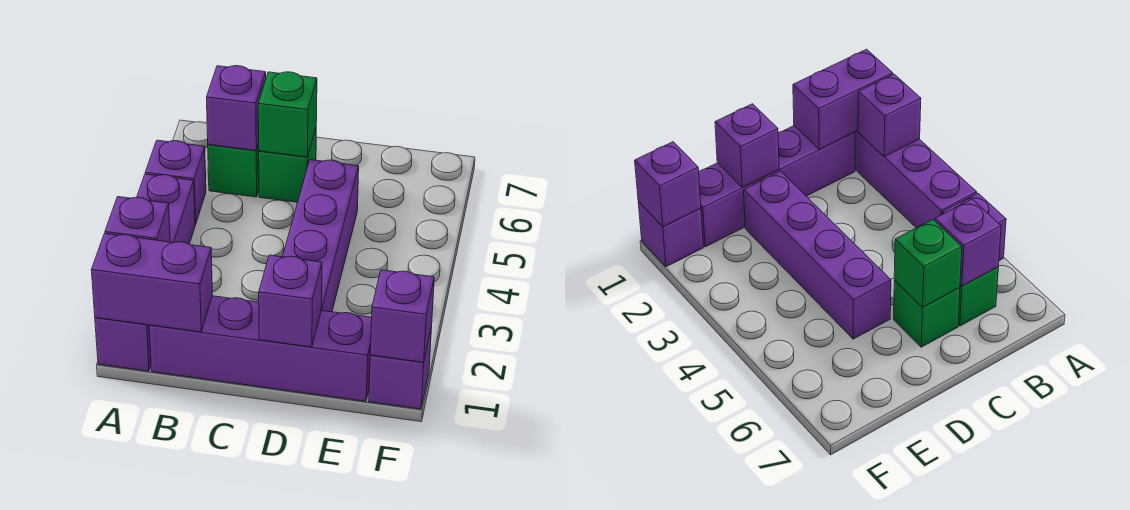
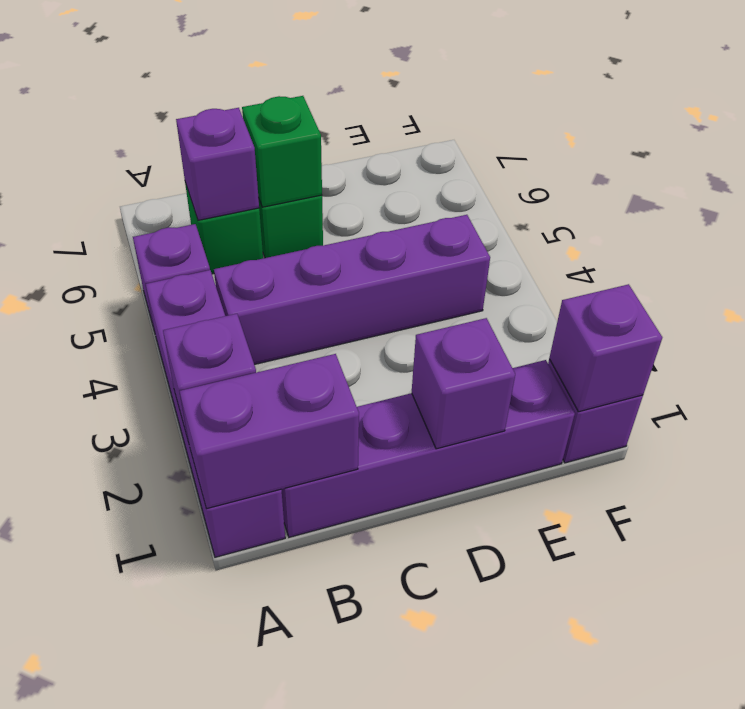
purple brick D2:D5 level 1 -> purple brick B4:E4 level 1

